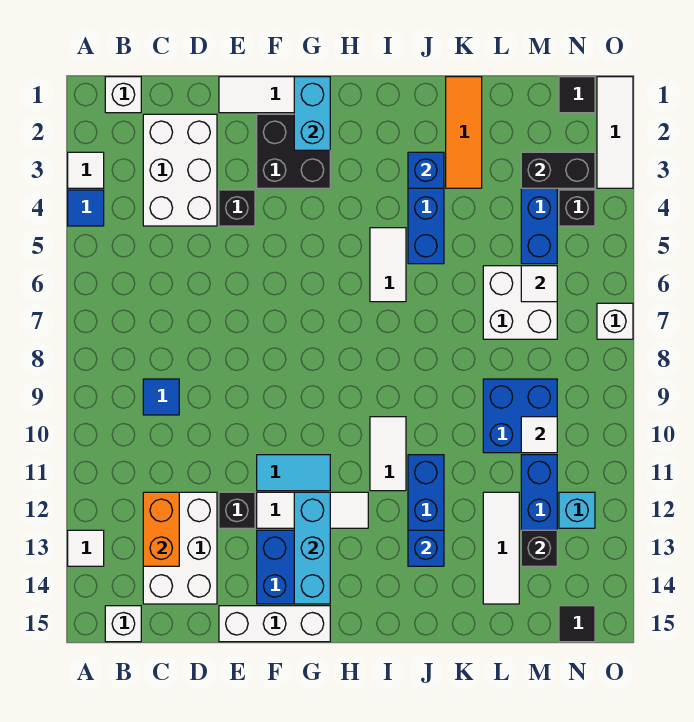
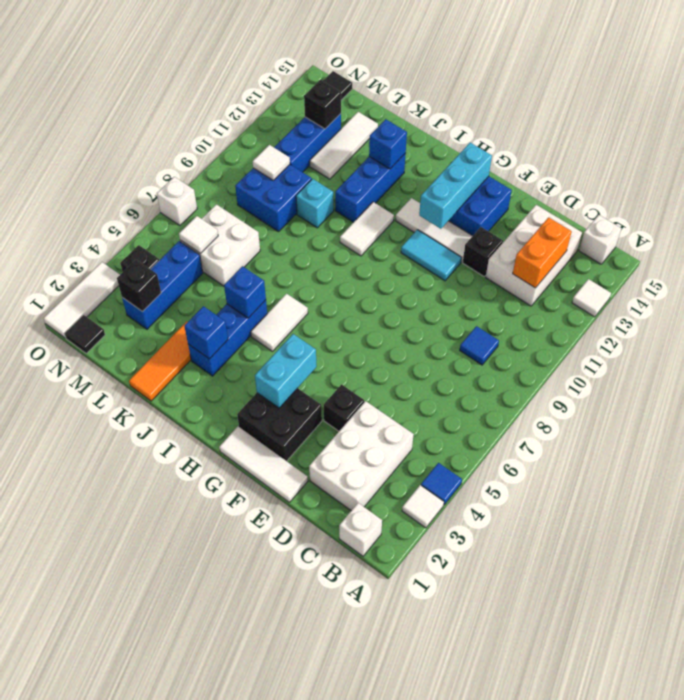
white brick E15:G15 level 1 -> none
cyan brick G1:G2 level 2 -> cyan brick G3:G4 level 2
none -> blue brick J5 level 2
black brick M3:N3 level 2 -> black brick M3 level 2
cyan brick N12 level 1 -> cyan brick K10 level 1

